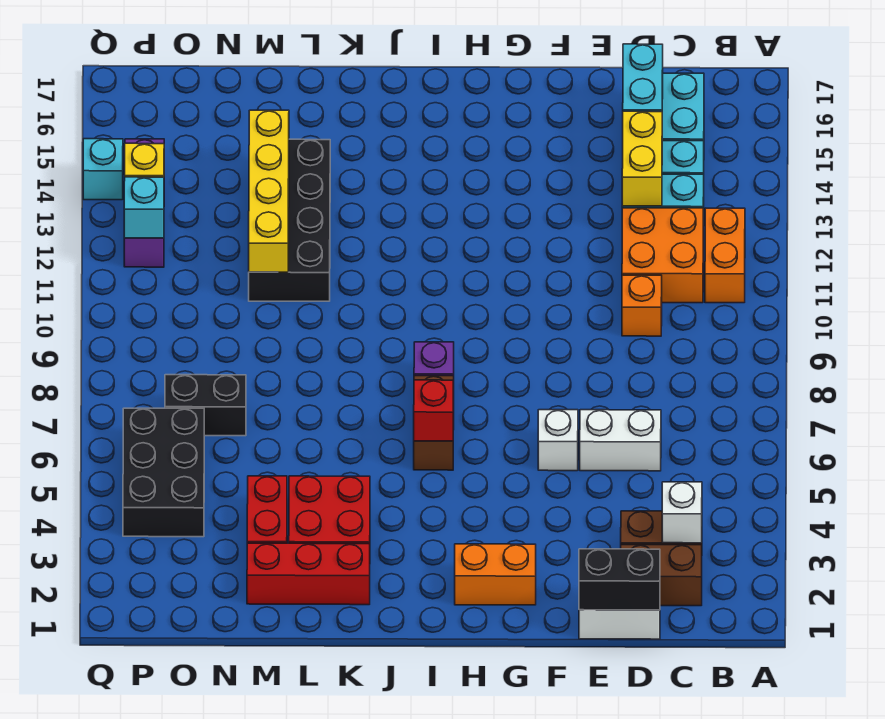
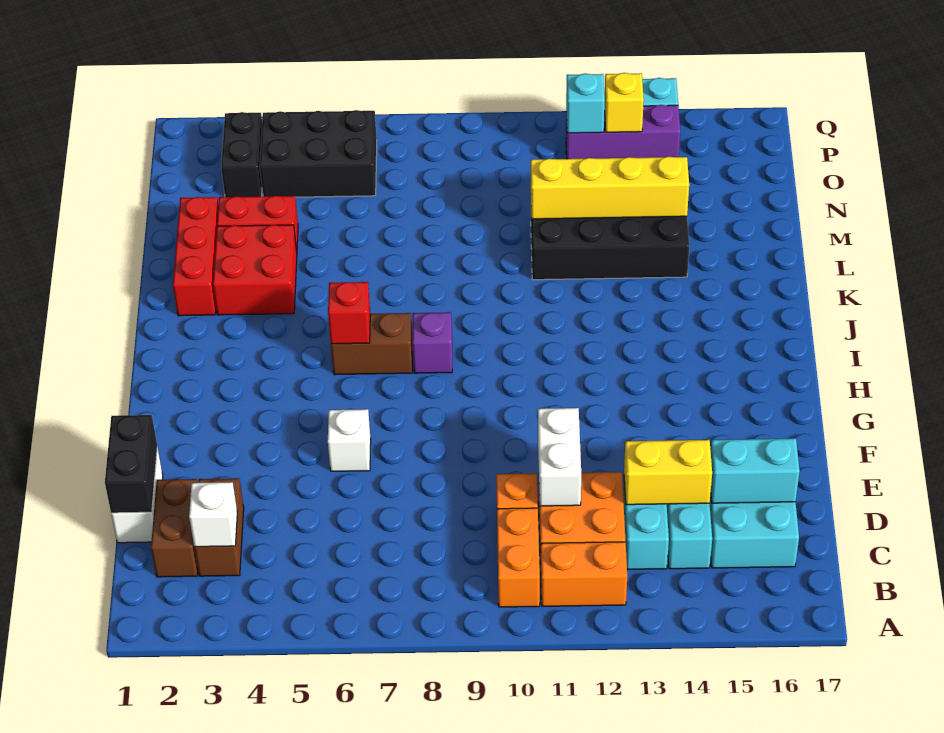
white brick D6:E6 level 1 -> white brick D11:E11 level 2
orange brick G2:H2 level 1 -> orange brick B10:C10 level 1
black brick N7:O7 level 1 -> black brick O3:P3 level 1

